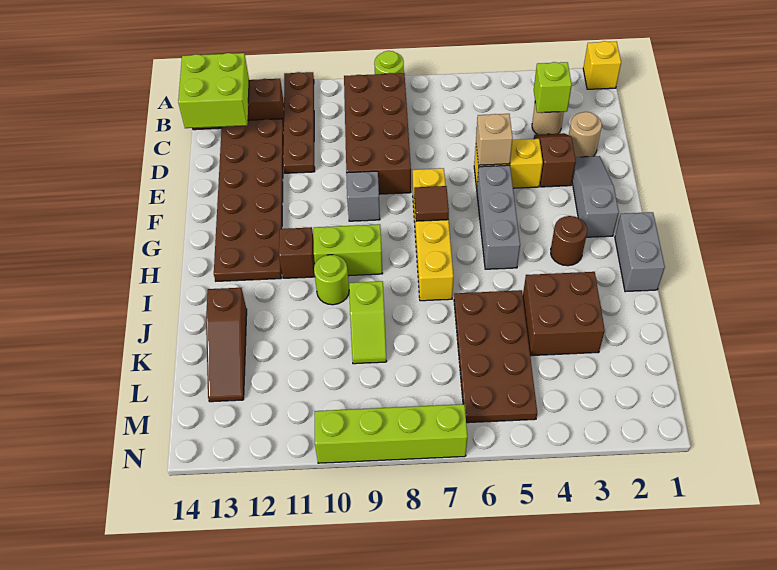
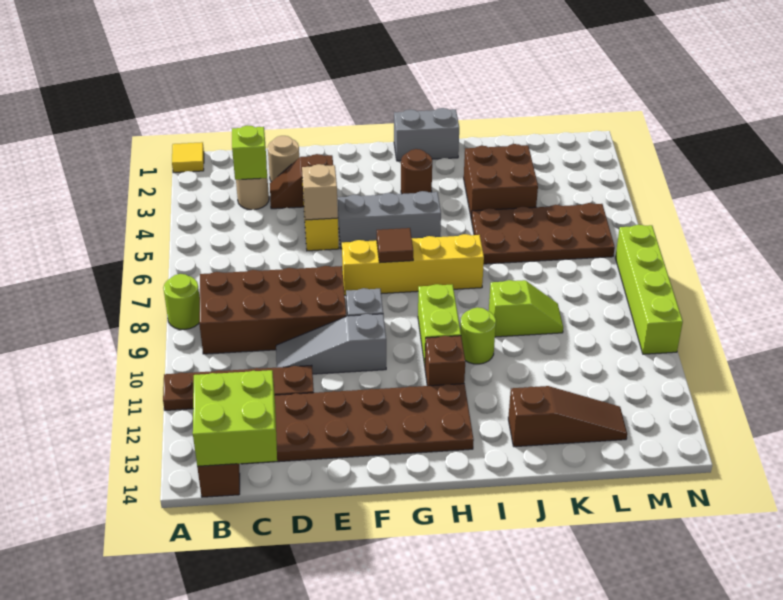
yellow brick A1 level 1 -> yellow tile A1 level 1
grey slope E2:G2 level 1 top G -> grey slope D10:F10 level 1 top F

